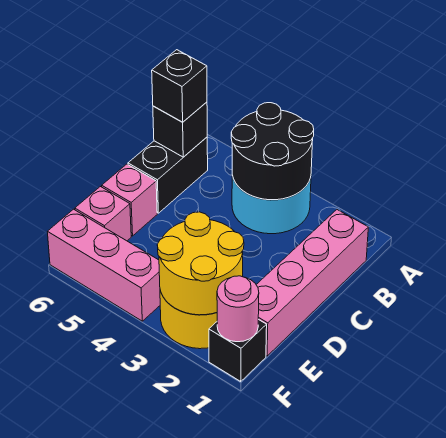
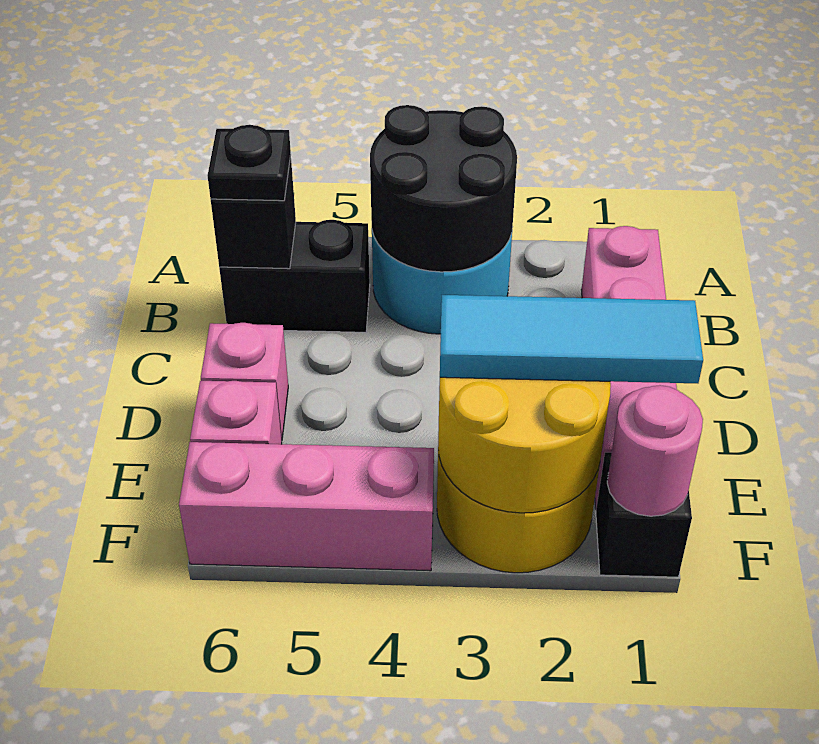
black brick B6:C6 level 1 -> black brick B5:B6 level 1
black brick B6 level 3 -> black plate B6 level 3
none -> cyan tile E1:E3 level 3

